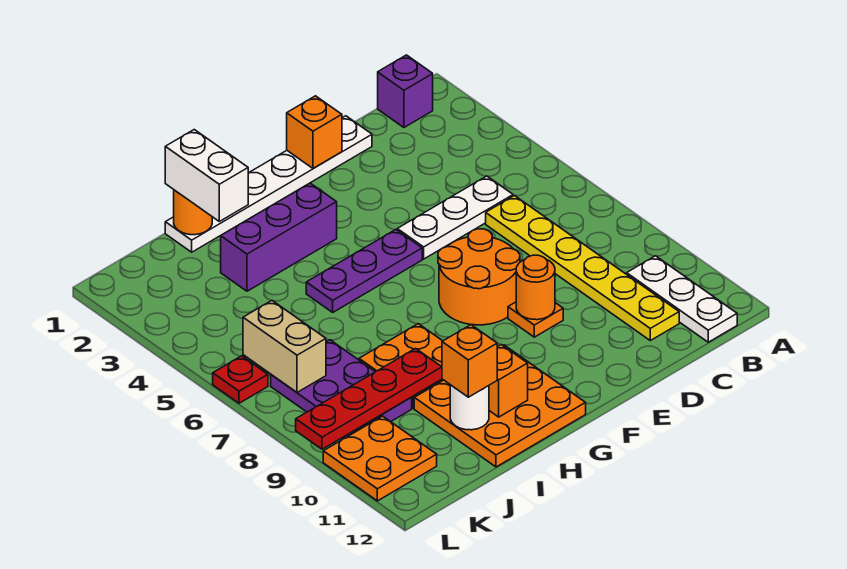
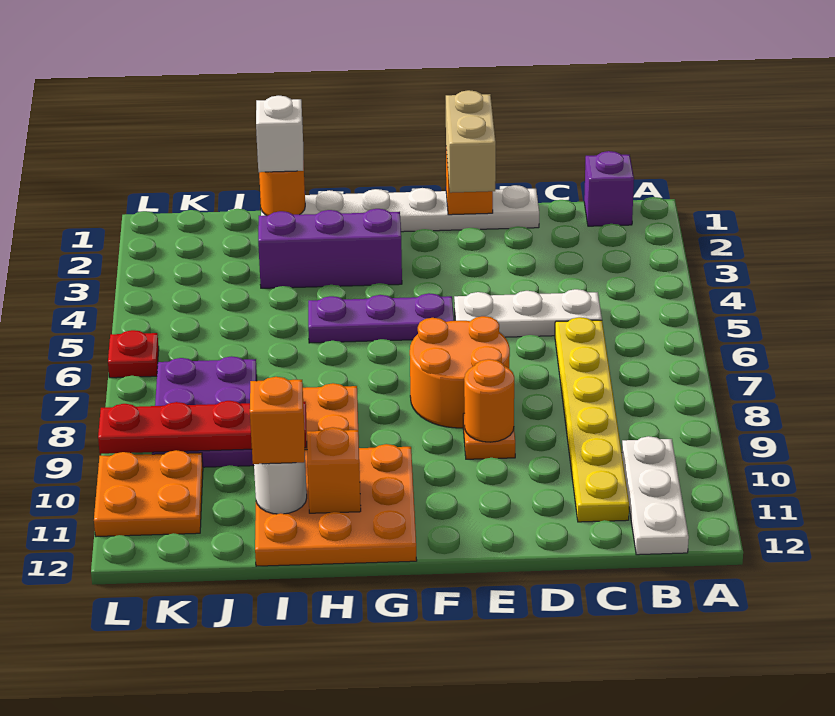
white brick I1:I2 level 3 -> white brick I1 level 3
tan brick K6:K7 level 2 -> tan brick E1:E2 level 3

